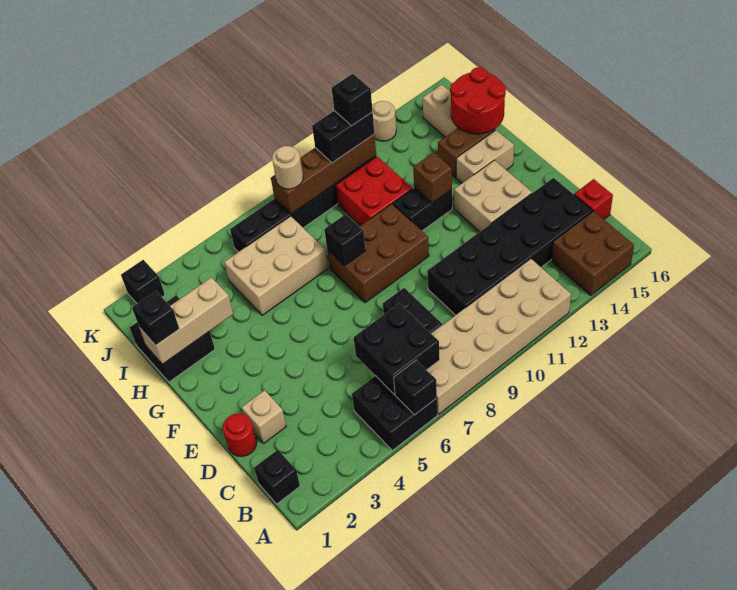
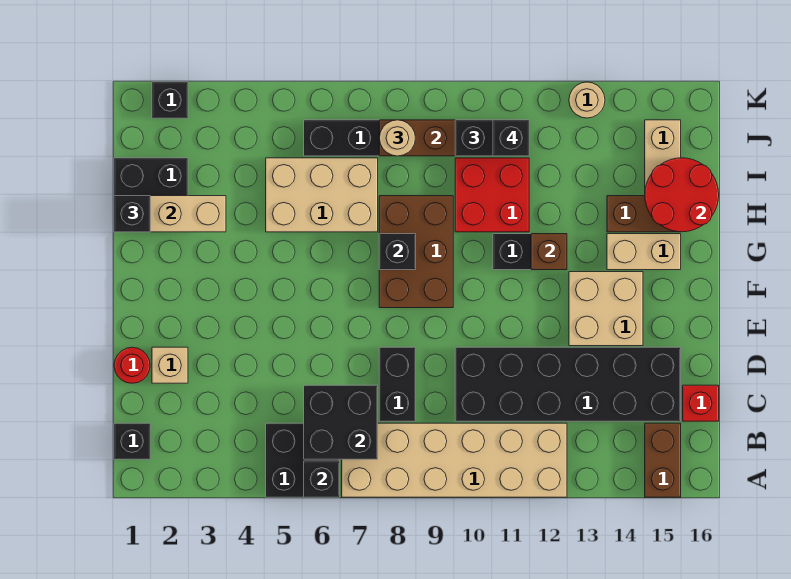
brown brick A14:B15 level 1 -> brown brick A15:B15 level 1
brown brick F8:G10 level 1 -> brown brick F8:H9 level 1

